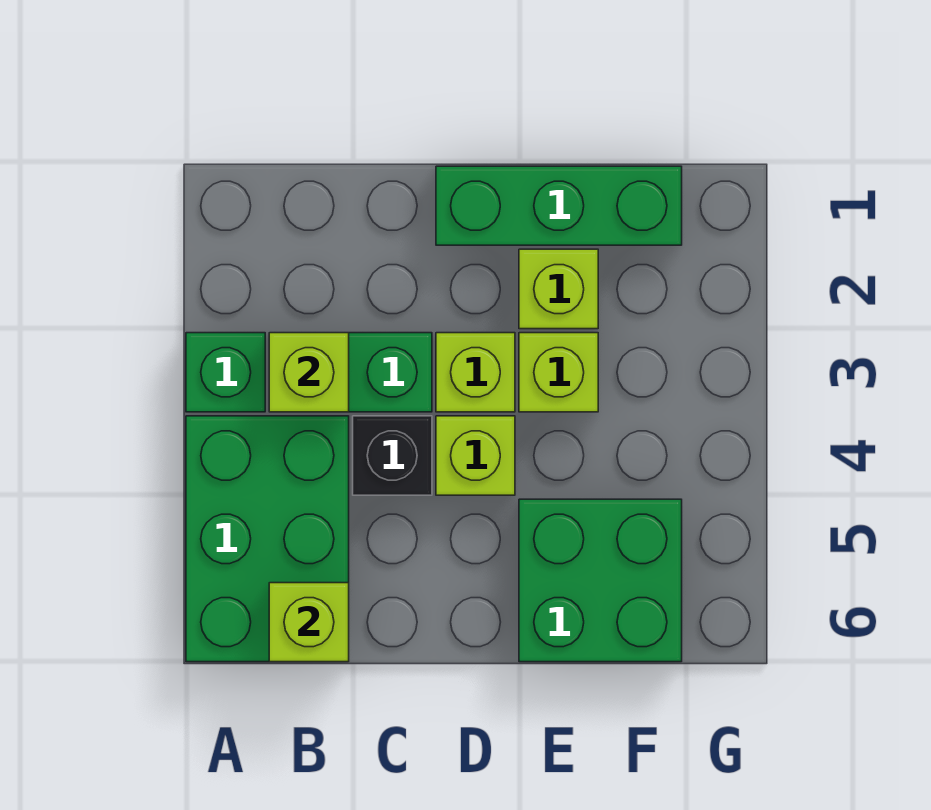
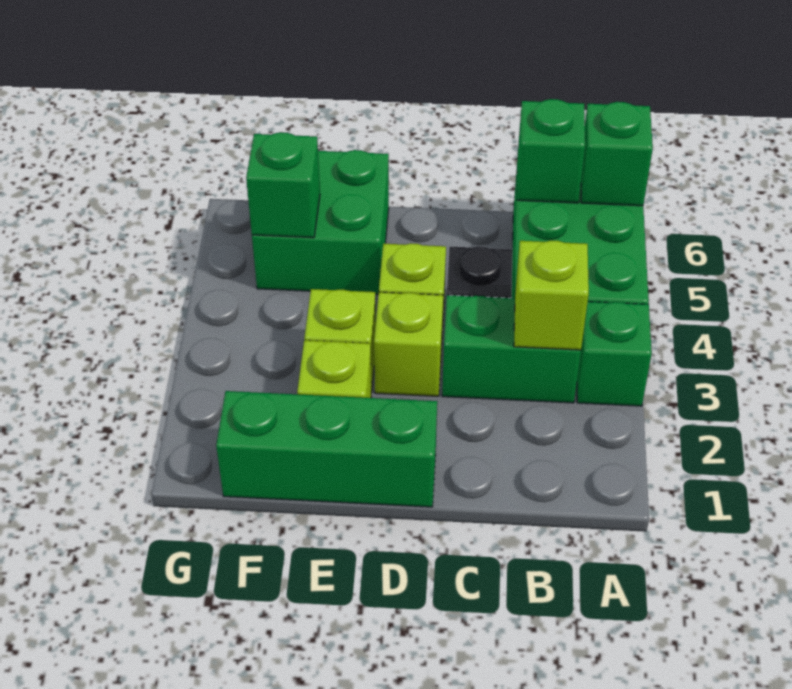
none -> green brick A6 level 2
lime brick B6 level 2 -> green brick B6 level 2
none -> green brick F5 level 2

